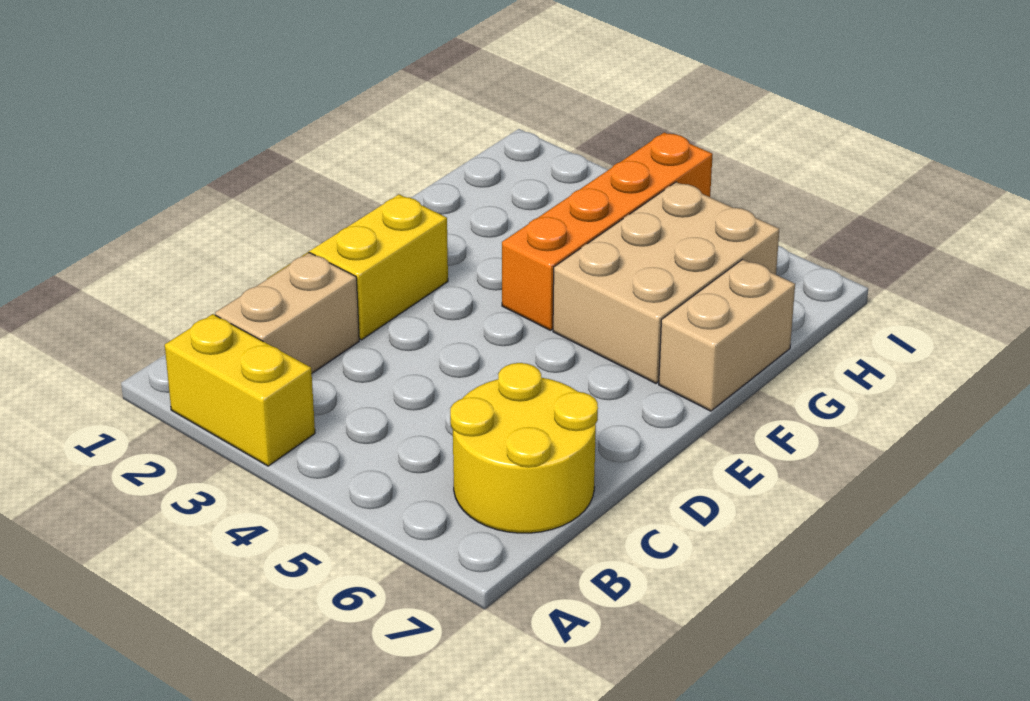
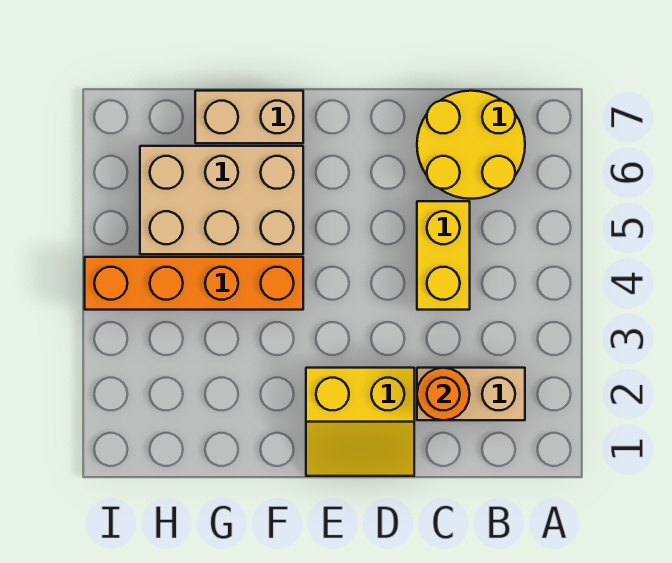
yellow brick A2:A3 level 1 -> yellow brick C4:C5 level 1
none -> orange round brick C2 level 2

